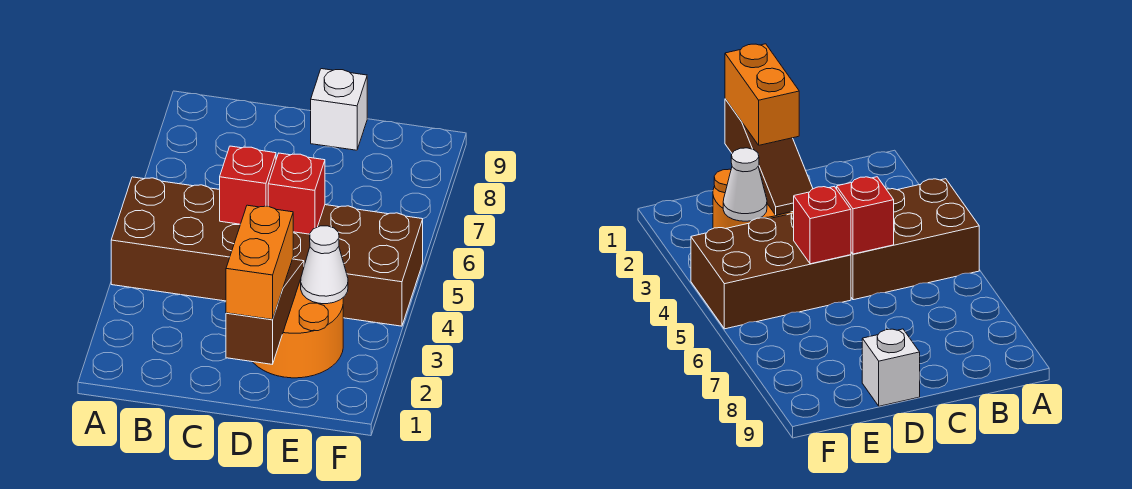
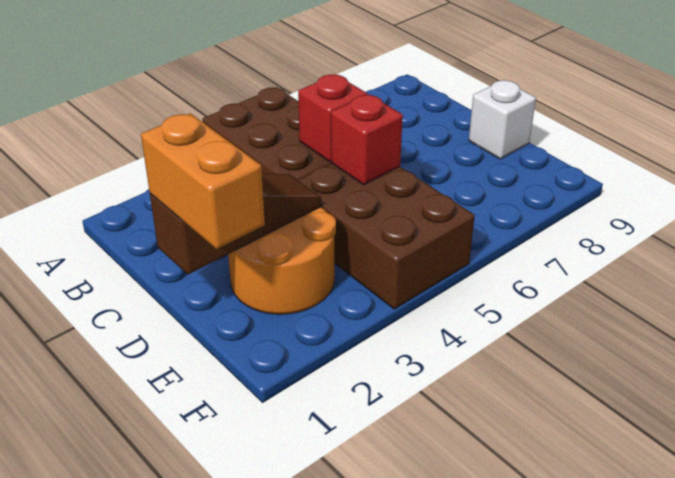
orange brick D1:D2 level 3 -> orange brick D1:E1 level 3
white cone E3 level 2 -> none

